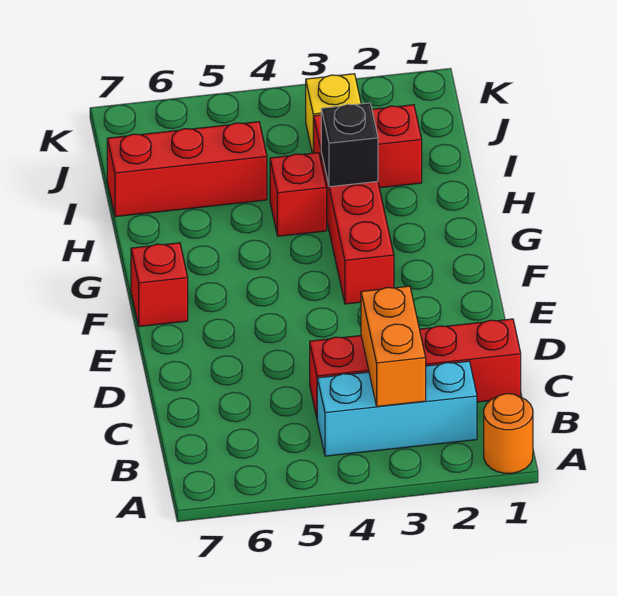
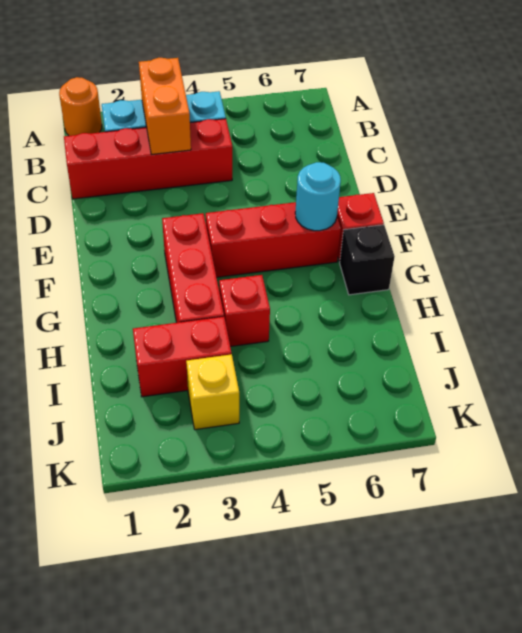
none -> cyan round brick F6 level 2
black brick H3 level 2 -> black brick G7 level 1
red brick I5:I7 level 1 -> red brick F4:F6 level 1

